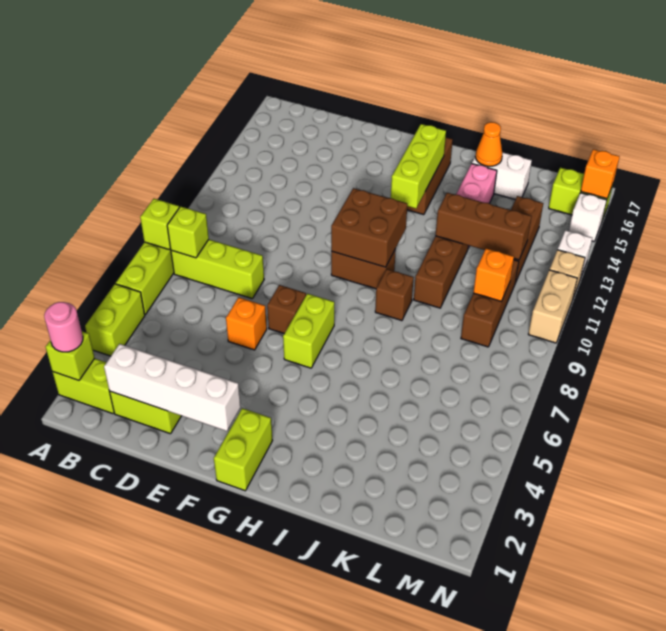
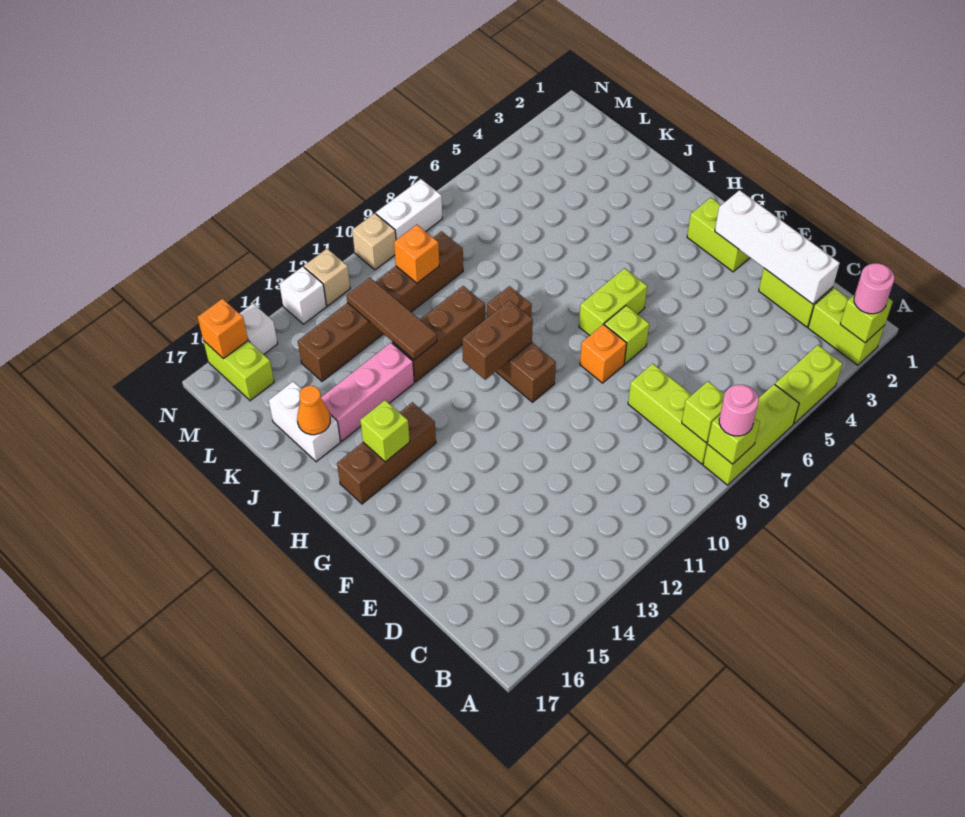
none -> pink round brick A8 level 3
orange brick E6 level 1 -> orange brick F8 level 1
brown brick F7 level 1 -> lime brick F7 level 1
lime brick G1:G2 level 1 -> lime brick F2:G2 level 1
brown brick G10:H11 level 2 -> brown brick H10:H11 level 2
lime brick H13:H15 level 2 -> lime brick H15 level 2
brown brick J12:L12 level 2 -> brown tile J12:L12 level 2
none -> white brick N8:N9 level 1
tan brick N10:N11 level 1 -> tan brick N10 level 1

